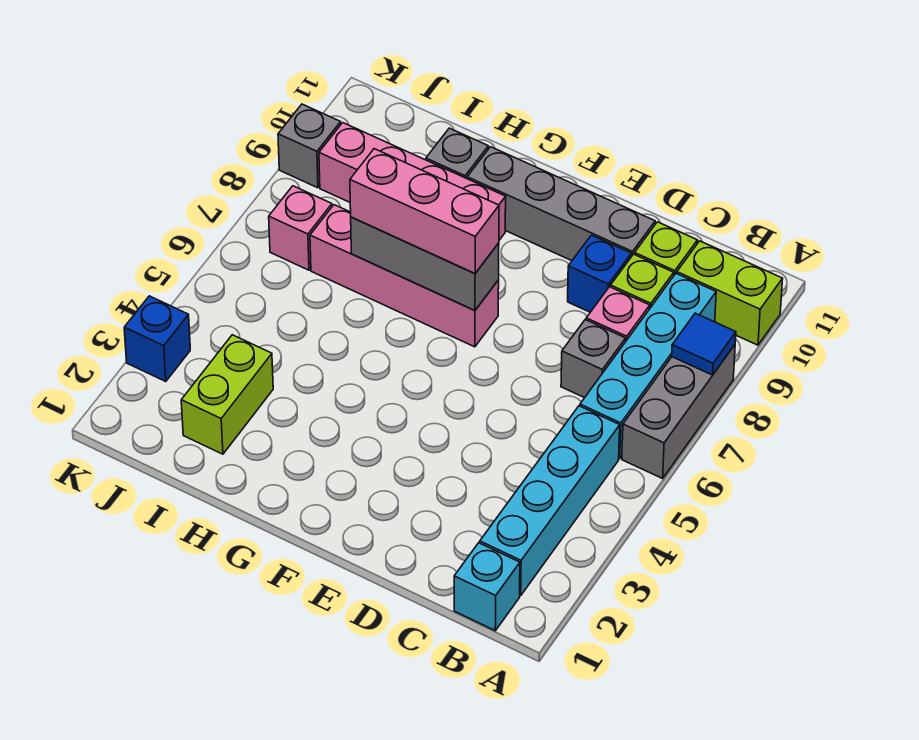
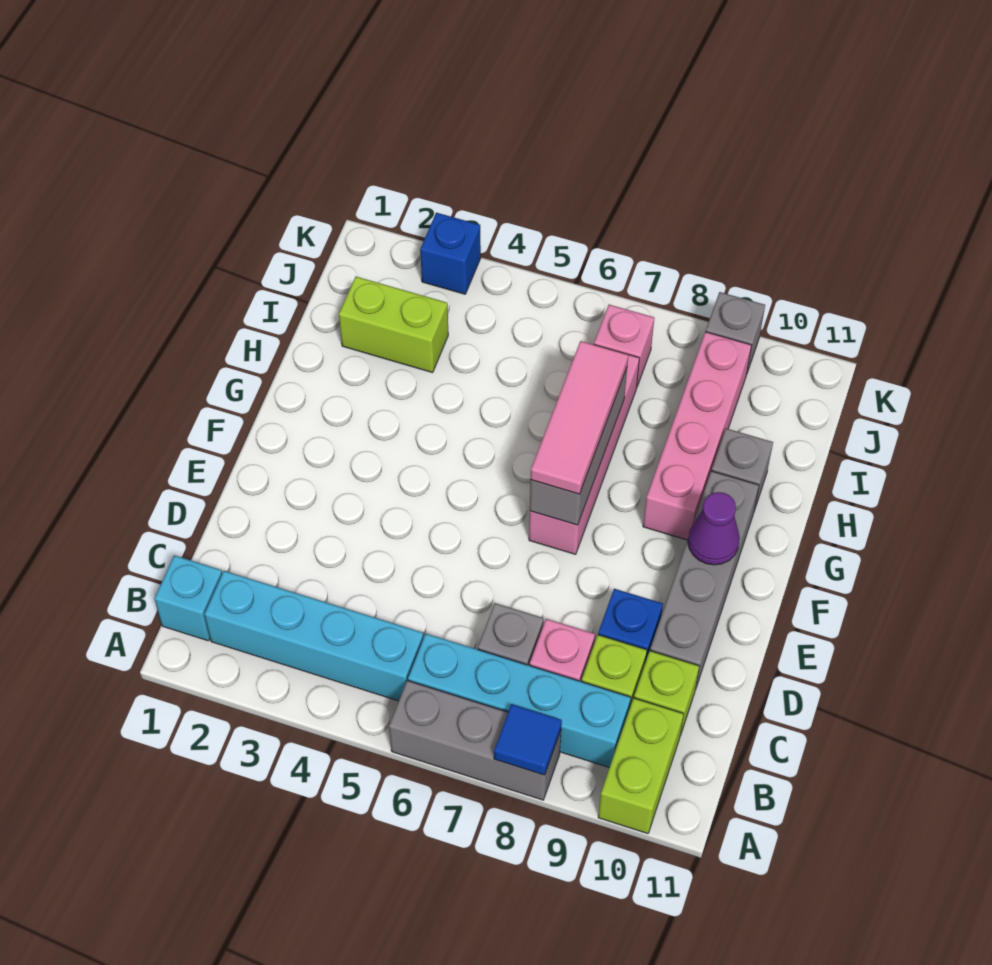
pink brick F7:H7 level 3 -> pink tile F7:H7 level 3
none -> purple cone F10 level 2

